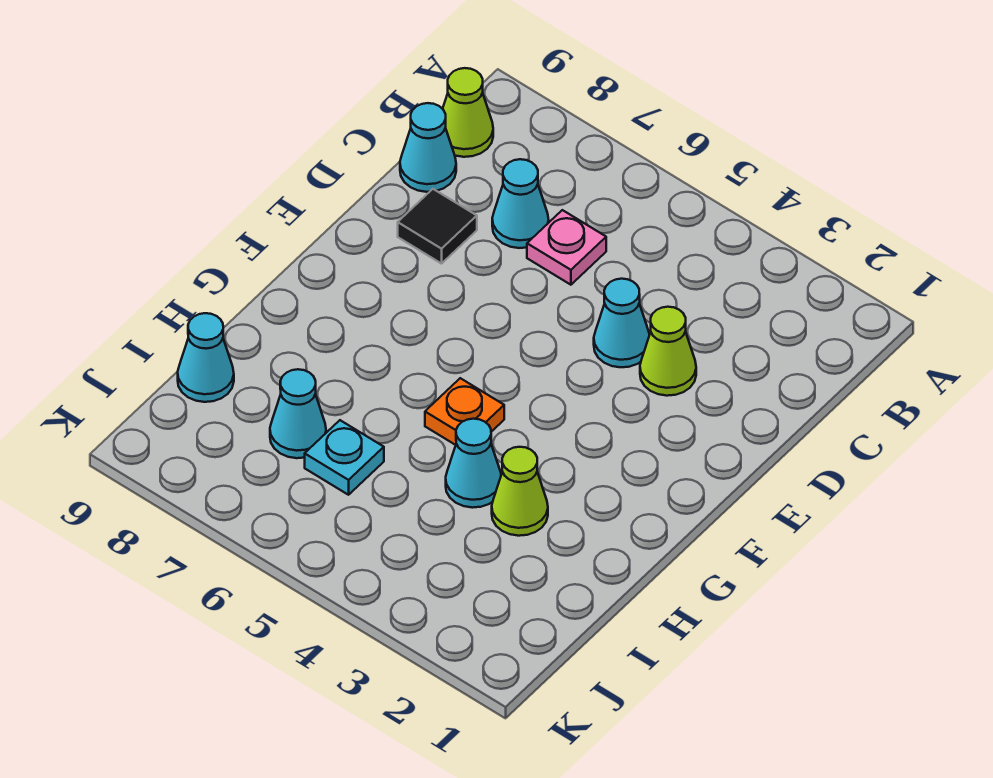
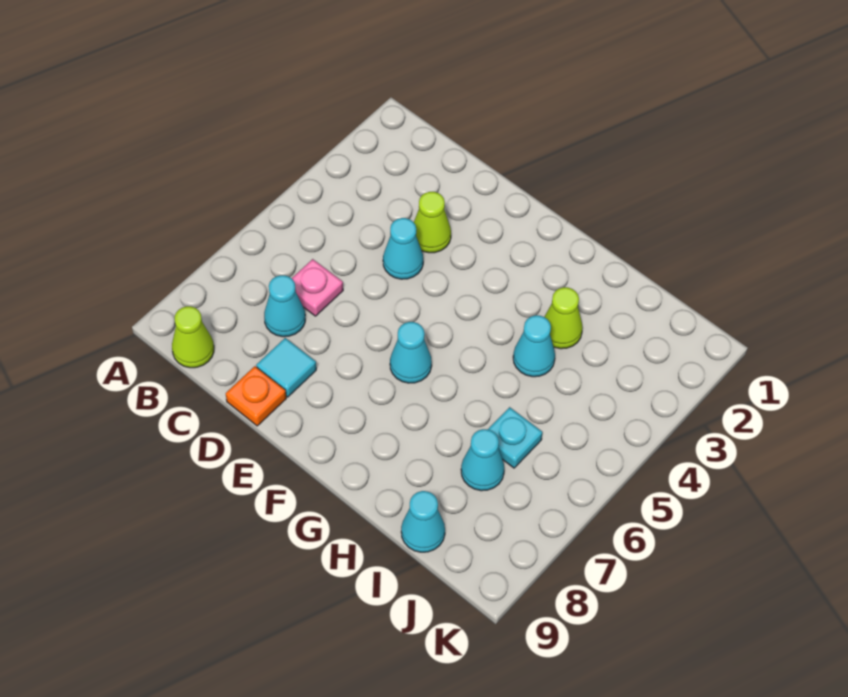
cyan cone C9 level 1 -> cyan cone F6 level 1
black tile D8 level 1 -> cyan tile D8 level 1
orange plate G5 level 1 -> orange plate D9 level 1

